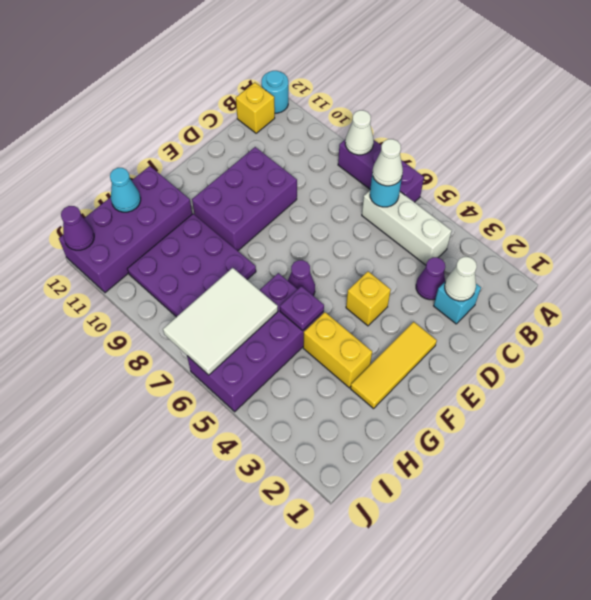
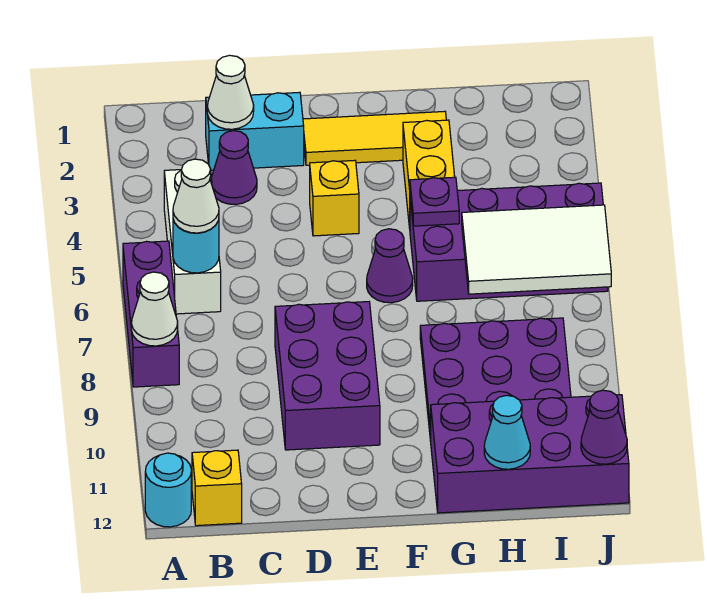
cyan brick C2 level 1 -> cyan brick C2:D2 level 1
purple brick D9:F10 level 1 -> purple brick D8:E10 level 1

